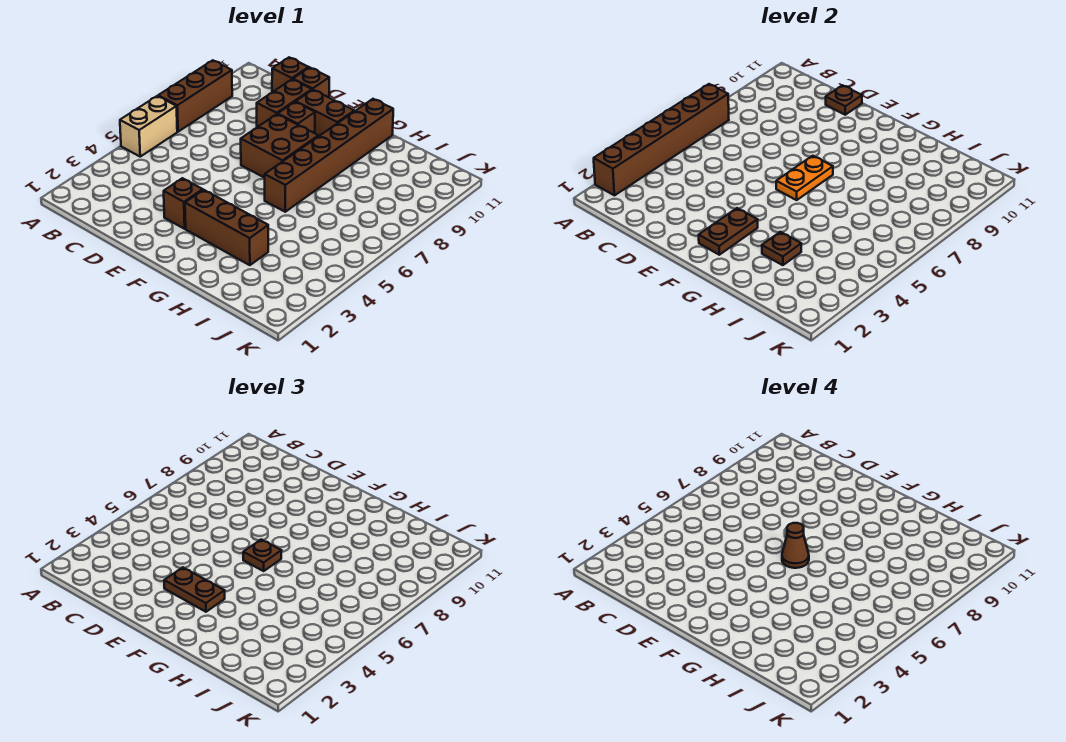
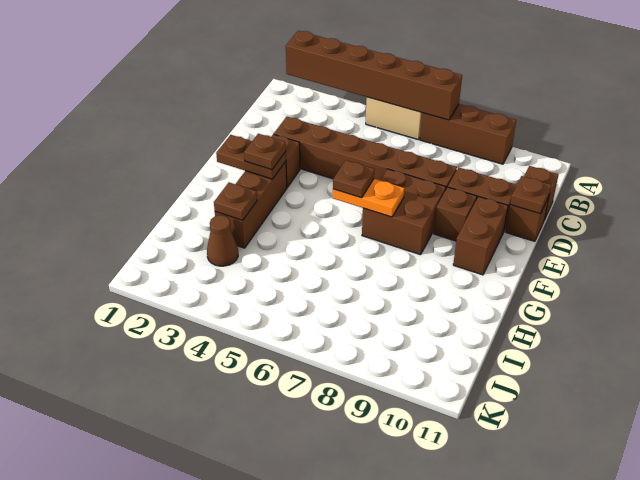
brown plate E3:F3 level 3 -> brown plate F3 level 3
brown cone F6 level 4 -> brown cone I3 level 1
brown brick G6:G11 level 1 -> brown brick D3:D8 level 1

